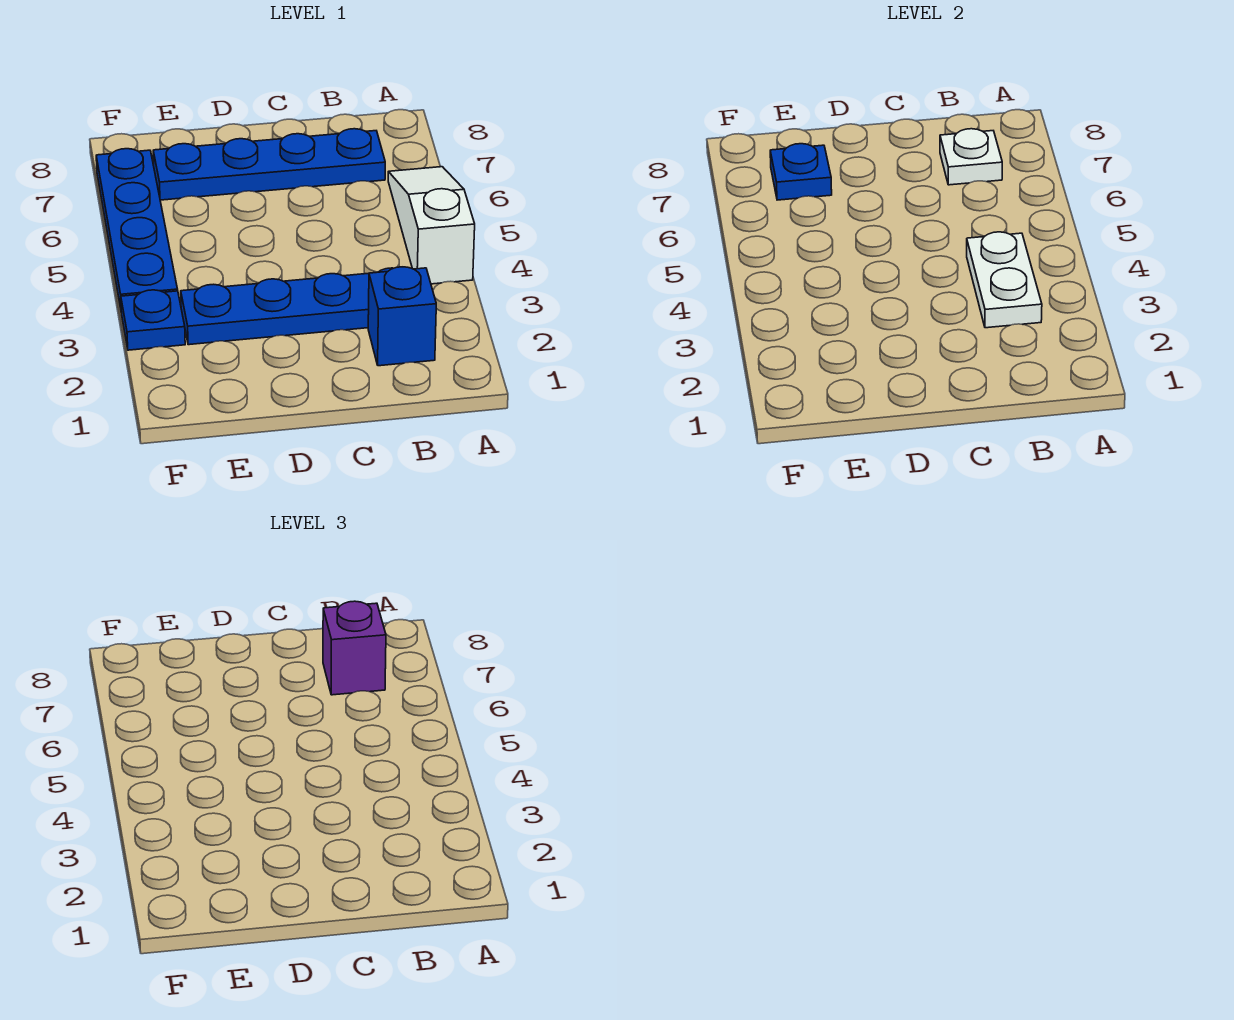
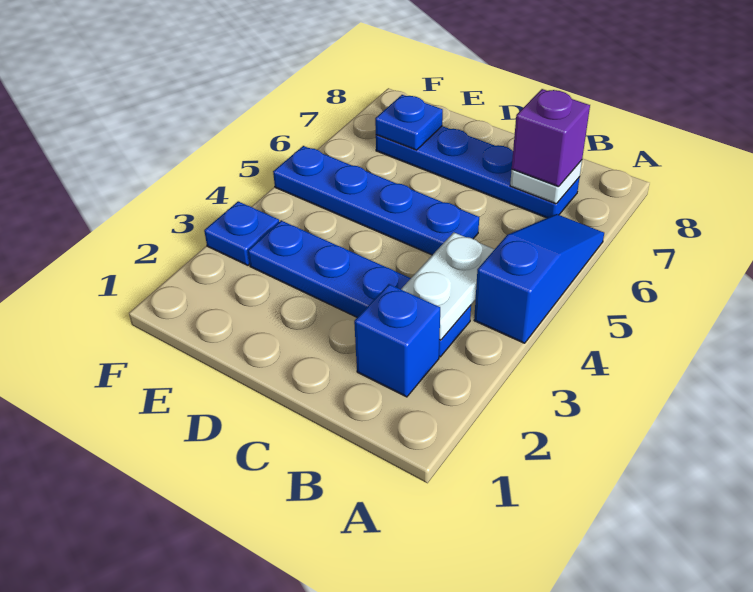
white slope A4:A6 level 1 top 4 -> blue slope A4:A6 level 1 top 4
blue plate F4:F7 level 1 -> blue plate C5:F5 level 1

